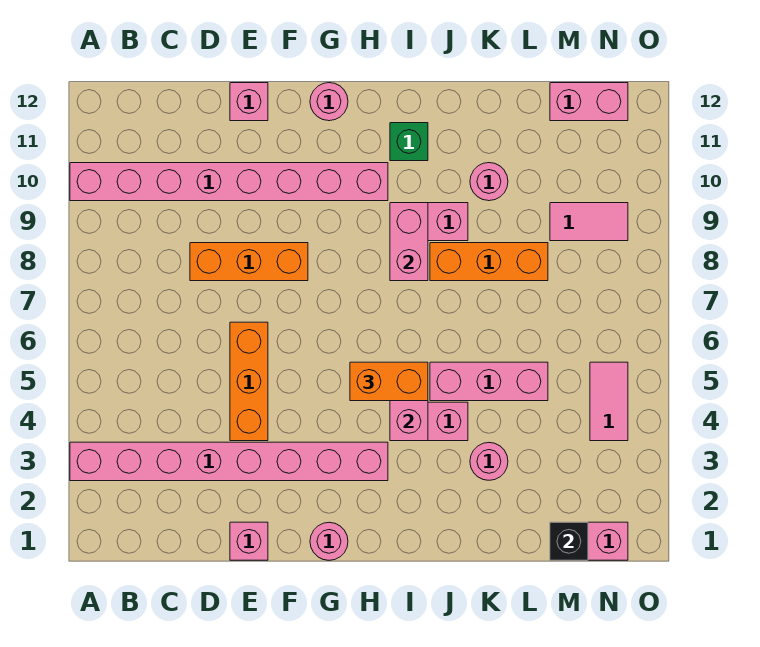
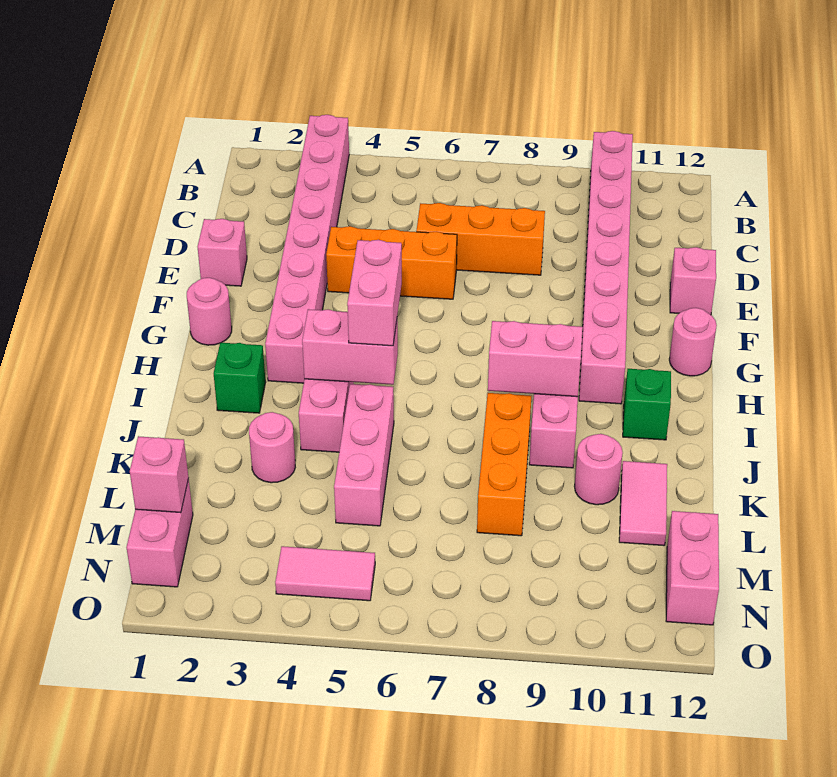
orange brick D8:F8 level 1 -> orange brick D6:D8 level 1
orange brick H5:I5 level 3 -> pink brick H5:I5 level 3
none -> green brick I2 level 1
black brick M1 level 2 -> pink brick M1 level 2
pink tile M9:N9 level 1 -> pink tile K11:L11 level 1

